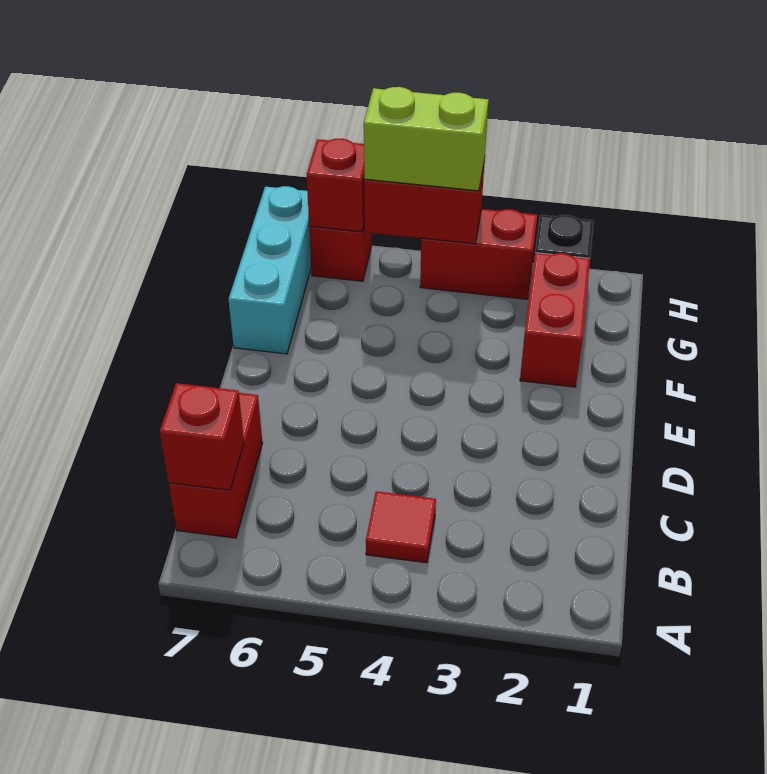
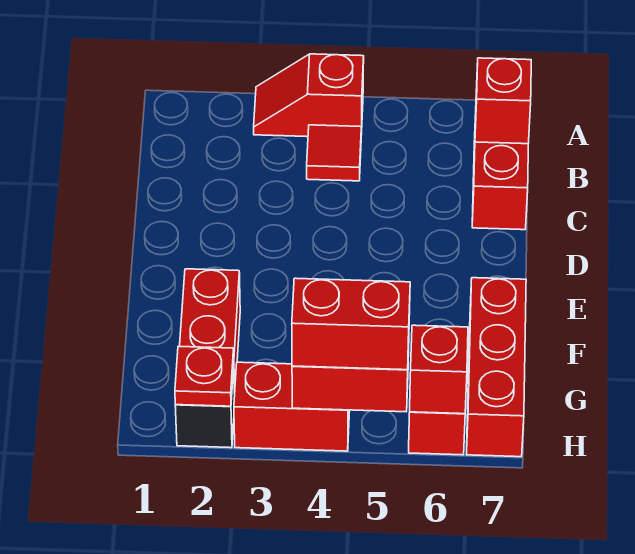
none -> red slope A3:A4 level 1 top 4
cyan brick F7:H7 level 1 -> red brick F7:H7 level 1
none -> red plate H2 level 2
lime brick H4:H5 level 3 -> red brick H4:H5 level 3

